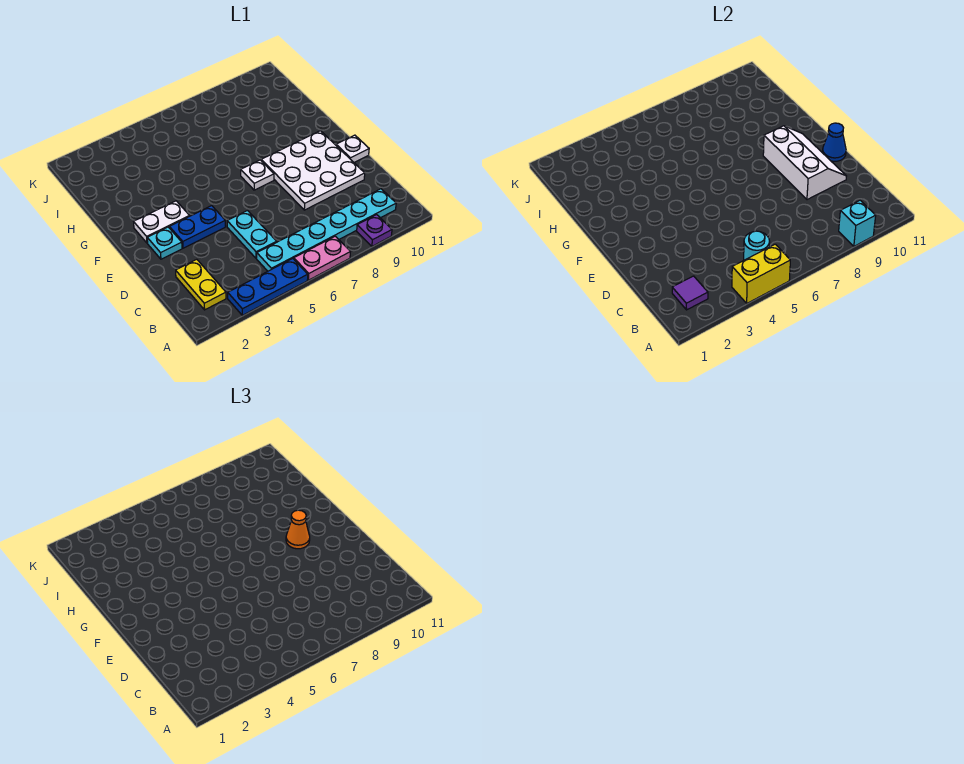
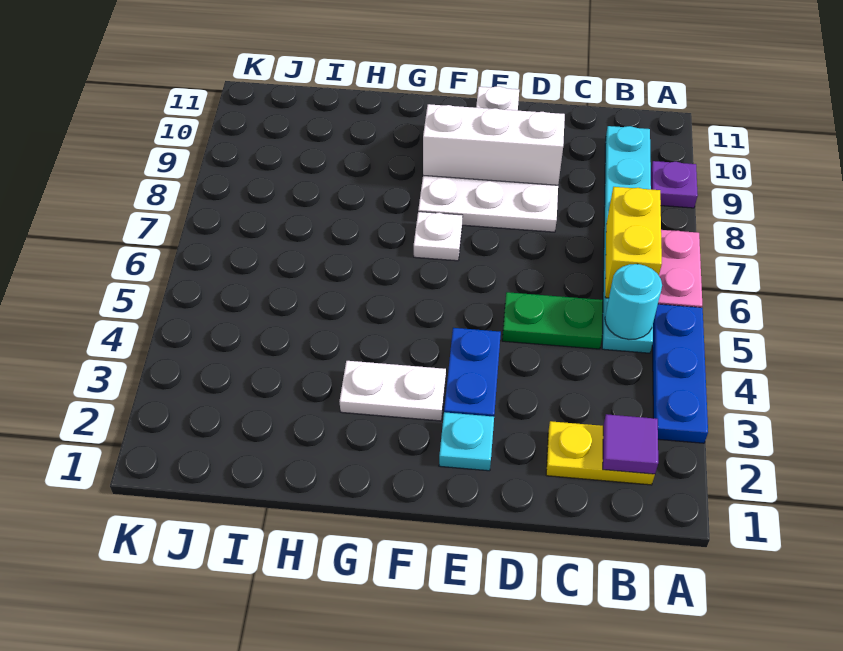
yellow brick A4:A5 level 2 -> yellow brick B6:B7 level 2
cyan brick A9 level 2 -> none
cyan plate C5:D5 level 1 -> green plate C5:D5 level 1
blue cone E11 level 2 -> none
white plate F2:F3 level 1 -> white plate F3:G3 level 1
orange cone F9 level 3 -> none

